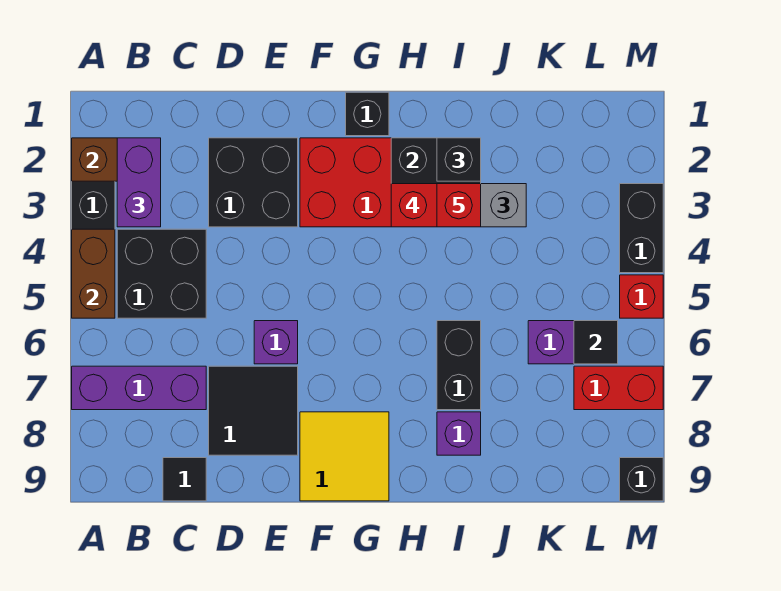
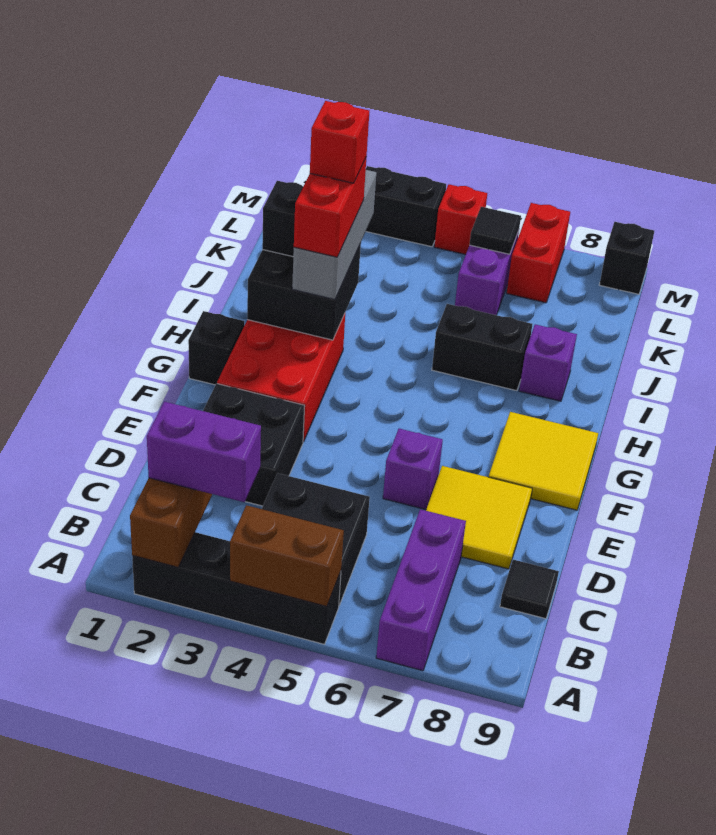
black tile D7:E8 level 1 -> yellow tile D7:E8 level 1

